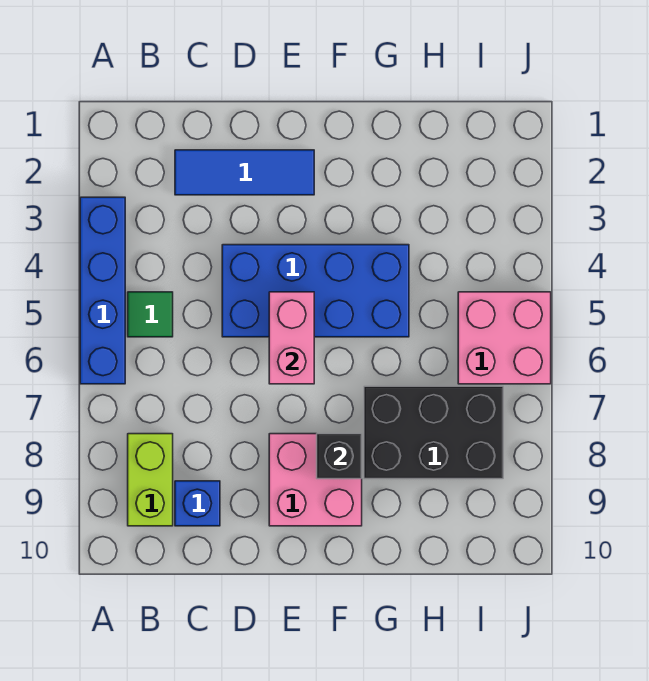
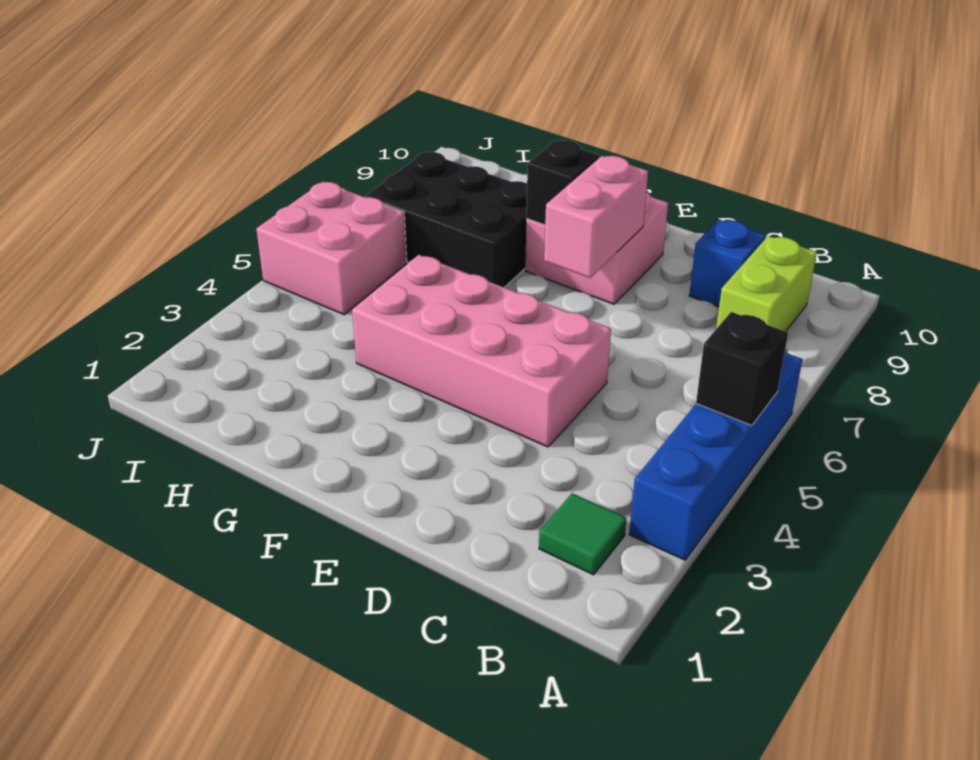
none -> black brick A5 level 2
green tile B5 level 1 -> green tile B2 level 1
blue tile C2:E2 level 1 -> none
blue brick D4:G5 level 1 -> pink brick D4:G5 level 1
pink brick E5:E6 level 2 -> pink brick E7:E8 level 2

